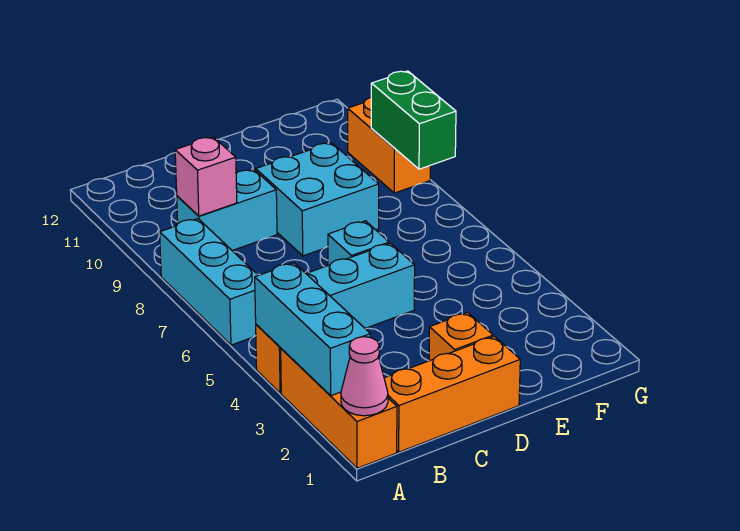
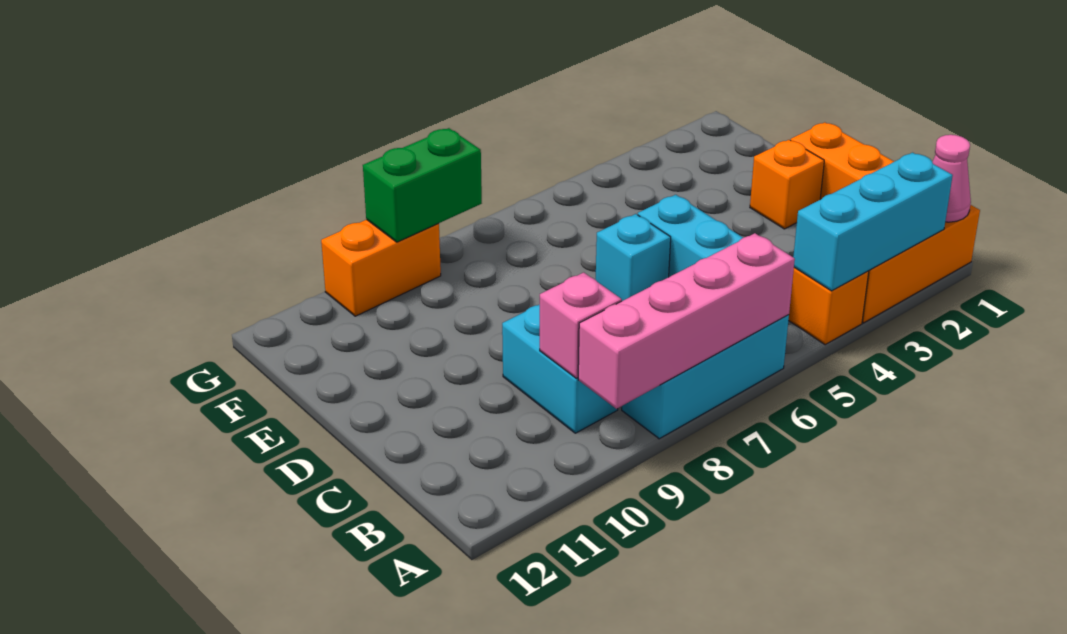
none -> pink brick A6:A9 level 2
cyan brick D8:E9 level 1 -> none

